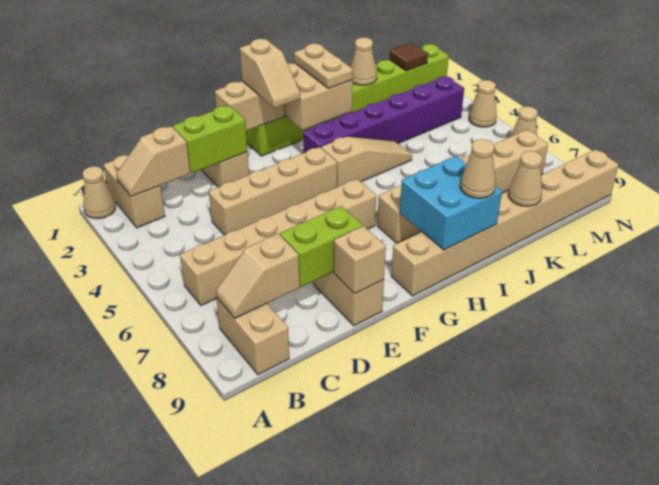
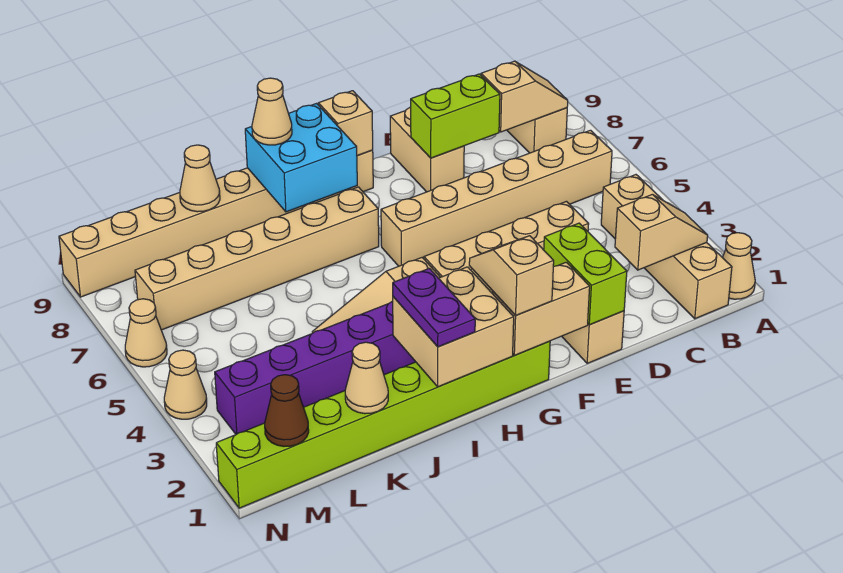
tan brick B1:B2 level 1 -> tan brick B1:B4 level 1
lime brick D2:E2 level 2 -> lime brick E1:E2 level 2
tan brick E9 level 2 -> tan brick G9 level 2
tan plate I1:I2 level 3 -> purple plate I1:I2 level 3
brown tile M1 level 2 -> brown cone M1 level 2

